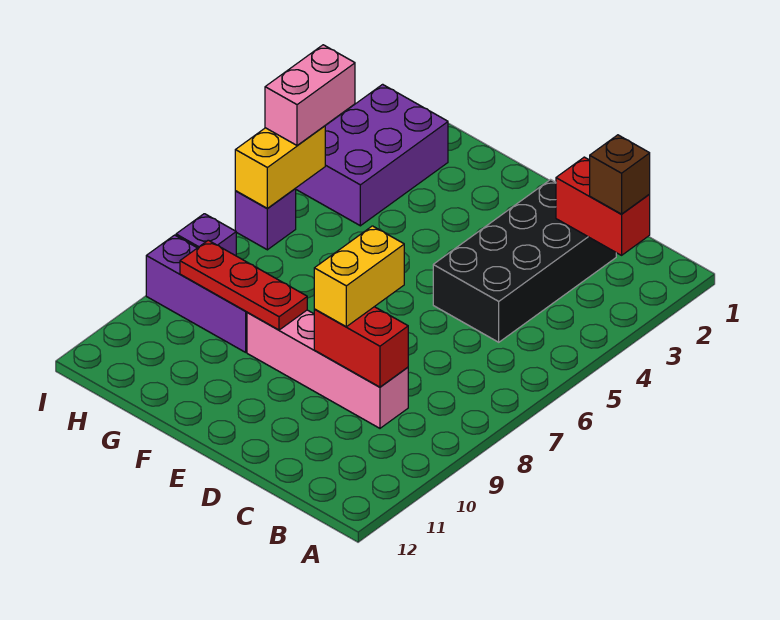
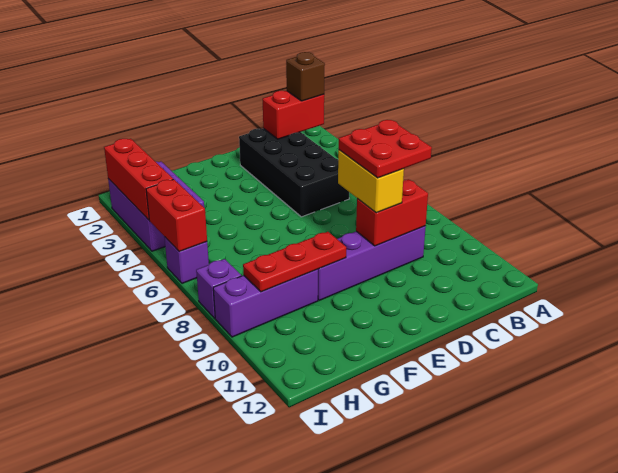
none -> red plate C8:D9 level 4
pink brick C9:F9 level 1 -> purple brick C9:F9 level 1
none -> red brick I2:I4 level 2
pink brick I4:I5 level 3 -> none
yellow brick I5:I6 level 2 -> red brick I5:I6 level 2

